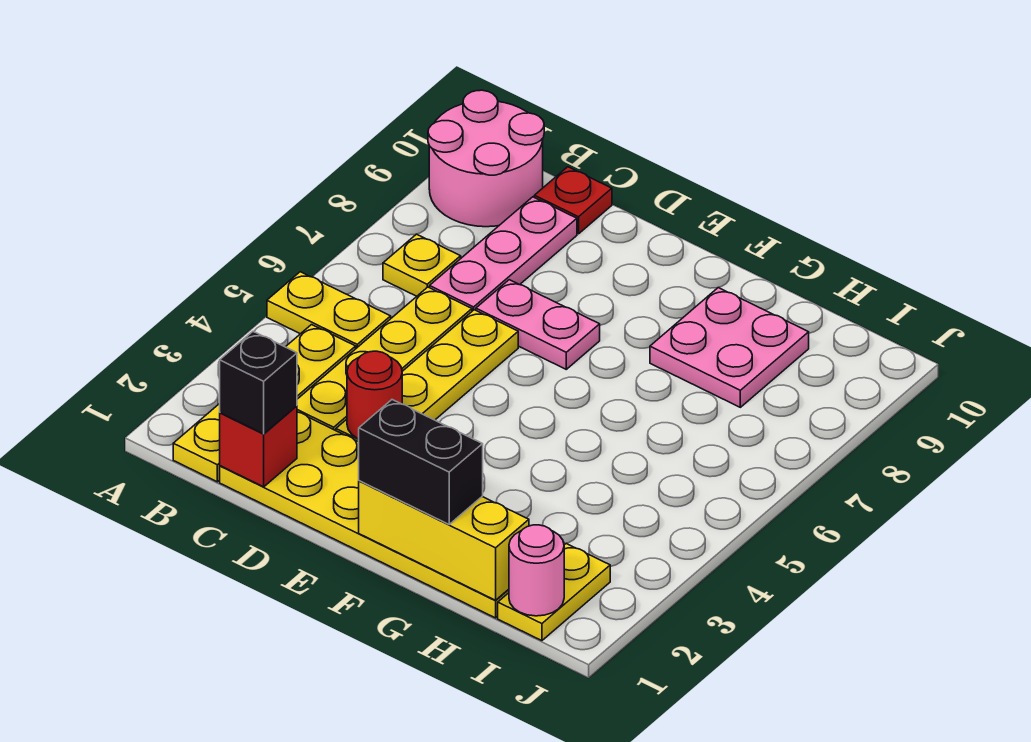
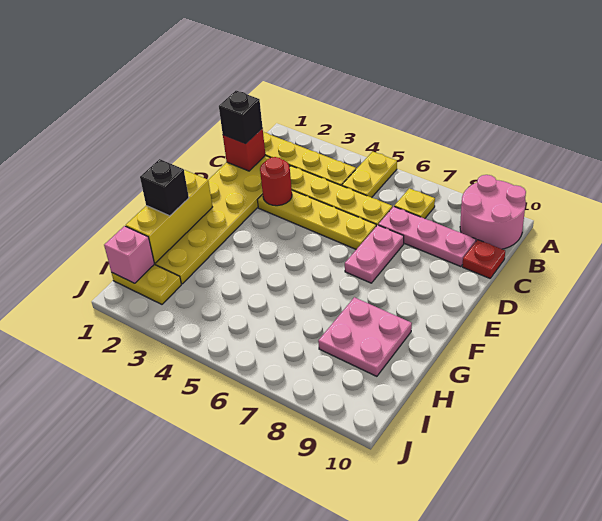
black brick F1:G1 level 3 -> black brick G1 level 3
pink round brick I1 level 2 -> pink brick I1 level 2

